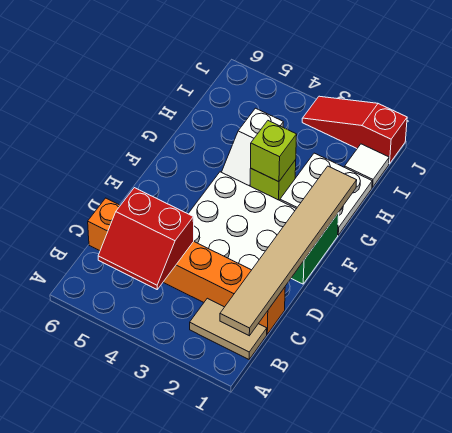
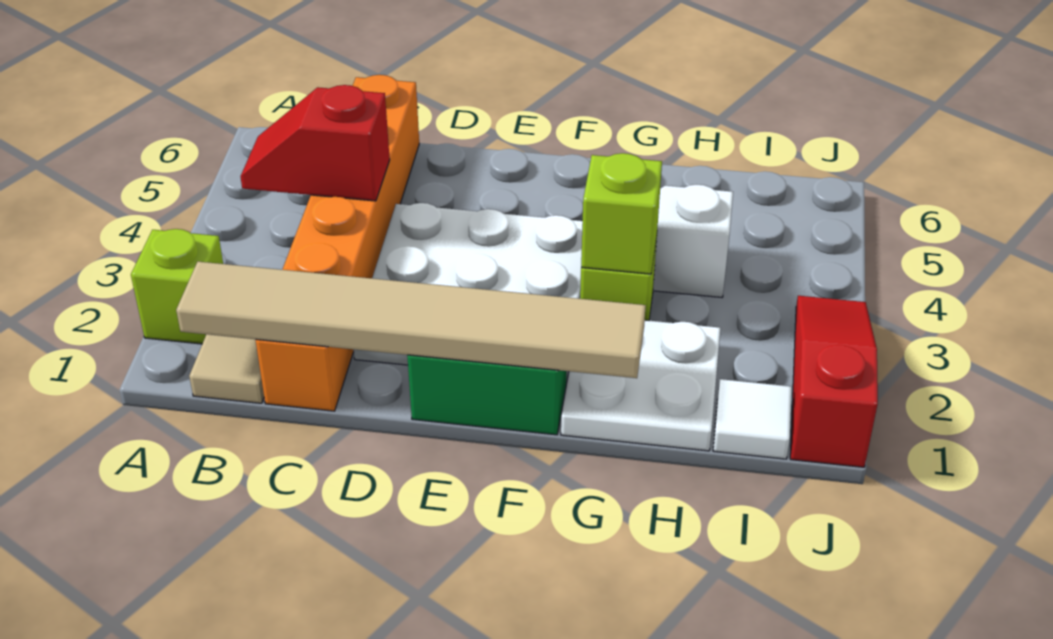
none -> lime brick A2 level 1
red slope B4:C5 level 2 top C -> red slope B4:C4 level 2 top C

